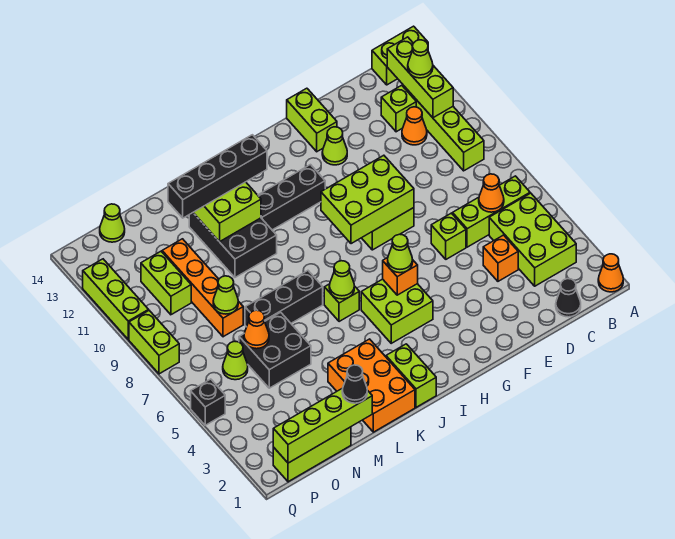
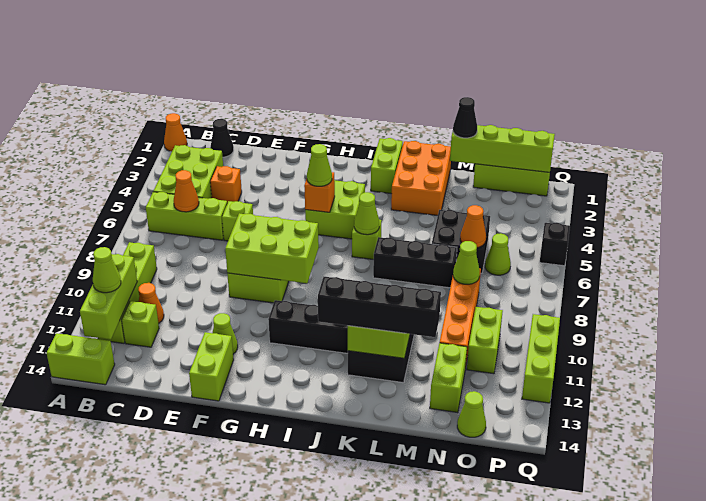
lime brick Q8:Q9 level 1 -> lime brick N12:N13 level 1

